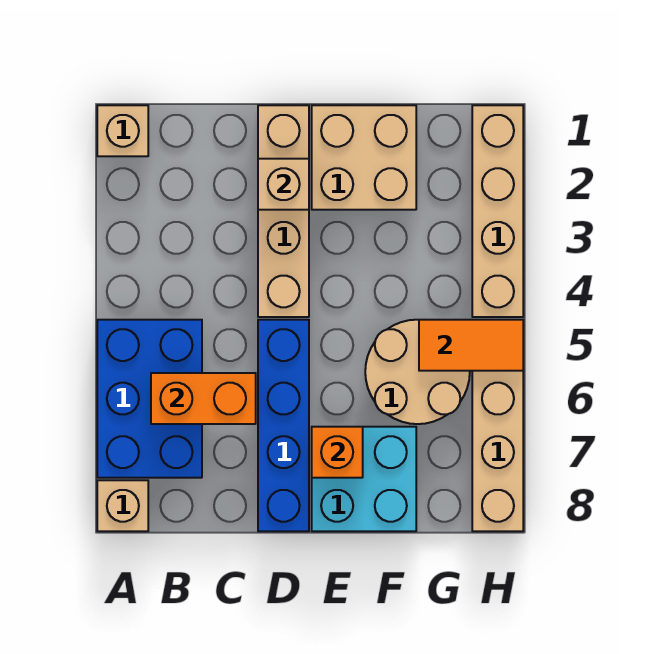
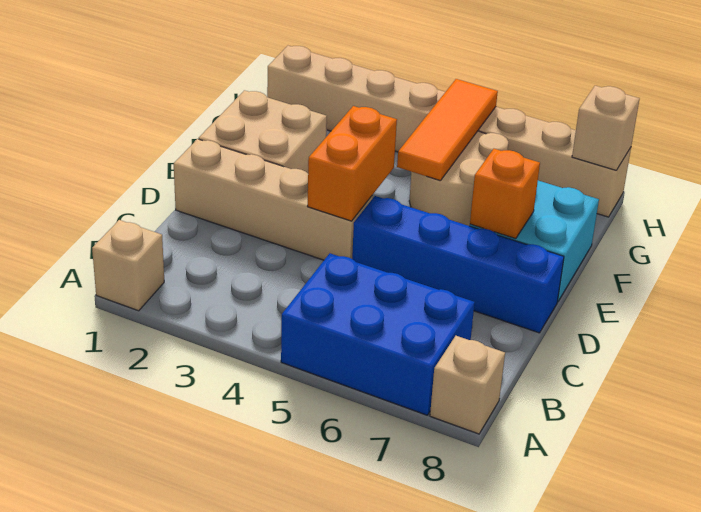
orange brick B6:C6 level 2 -> orange brick D4:E4 level 2
tan brick D2 level 2 -> tan brick H8 level 2
orange tile G5:H5 level 2 -> orange tile F5:H5 level 2

